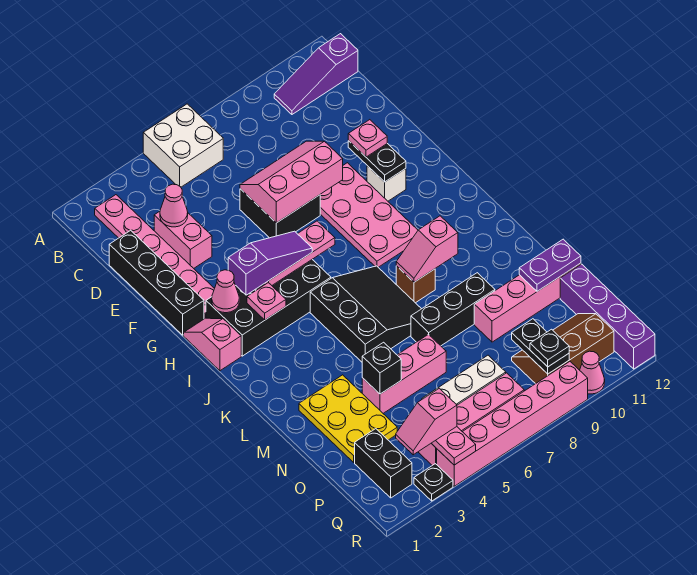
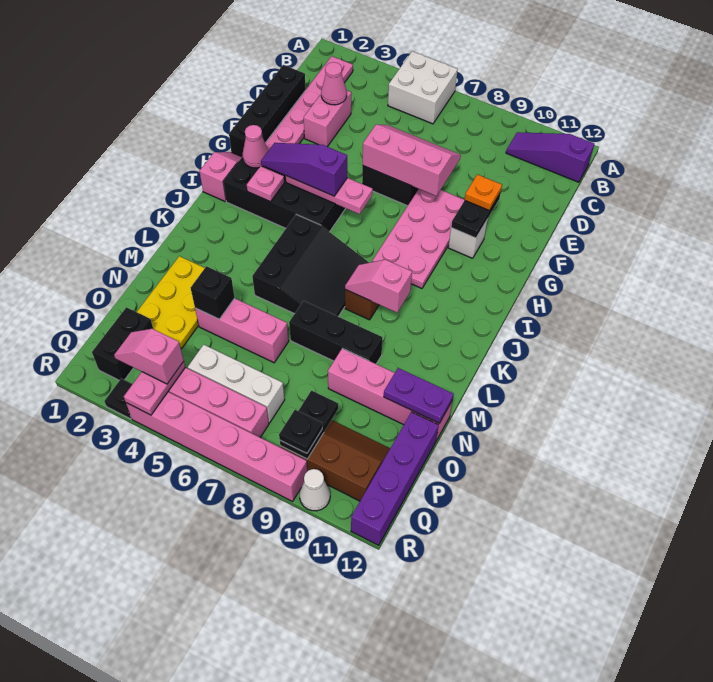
pink plate F10 level 3 -> orange plate F10 level 3
purple slope H3:H5 level 3 top 3 -> purple slope H3:H5 level 3 top 5
pink cone R10 level 1 -> white cone R10 level 1

